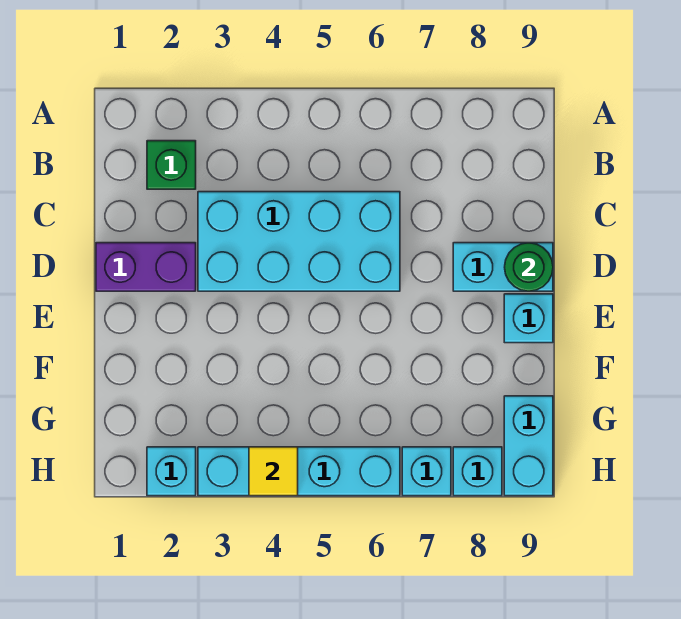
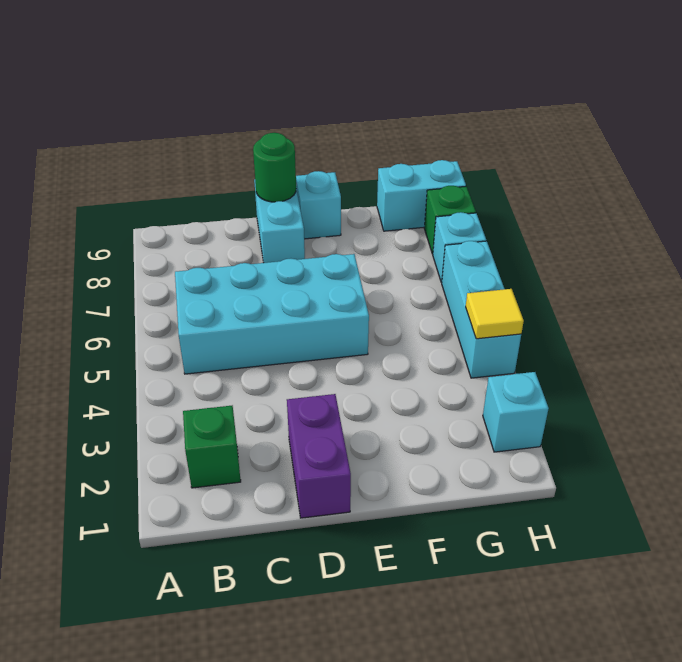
cyan brick C3:D6 level 1 -> cyan brick B5:E6 level 1
cyan brick H3:H6 level 1 -> cyan brick H4:H6 level 1
cyan brick H8 level 1 -> green brick H8 level 1

